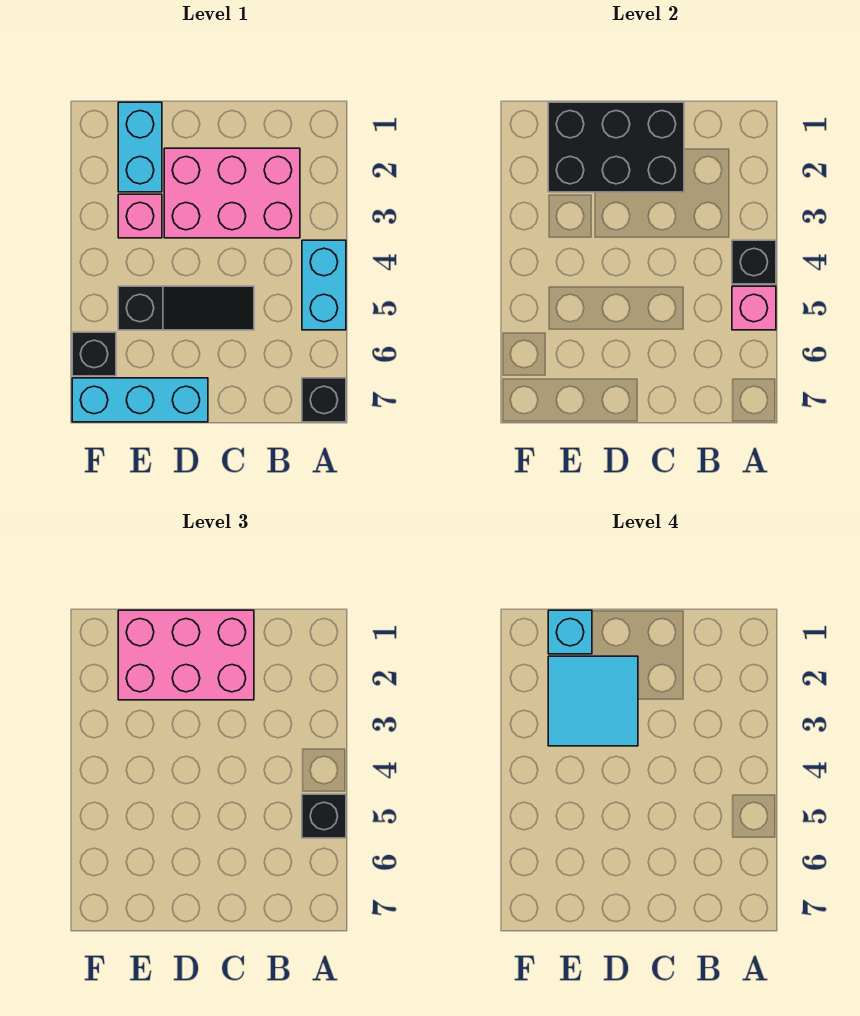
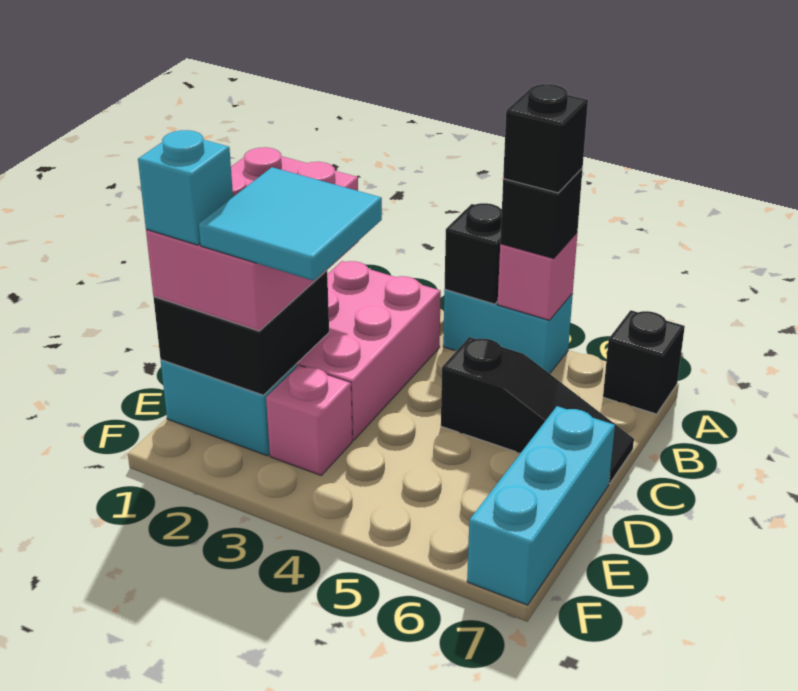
black brick C1:E2 level 2 -> black brick D1:E2 level 2
black slope C5:E5 level 1 top E -> black slope C5:C7 level 1 top 5
black brick F6 level 1 -> black brick A5 level 4

